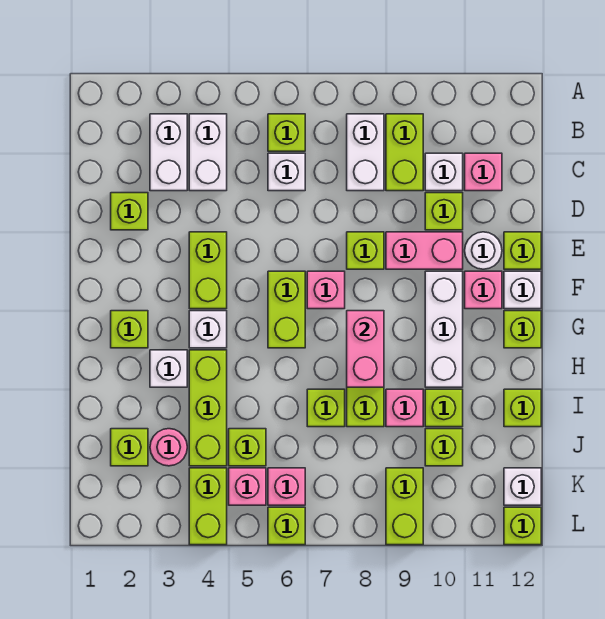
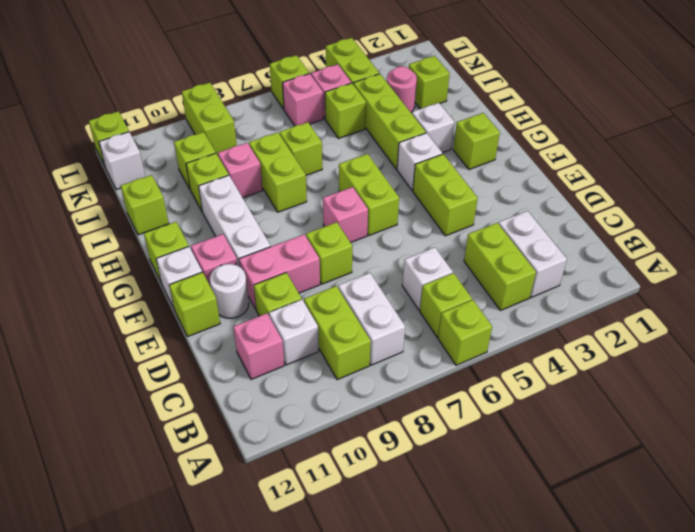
white brick B4:C4 level 1 -> lime brick B4:C4 level 1
lime brick D2 level 1 -> lime brick A6 level 1
pink brick G8:H8 level 2 -> none

